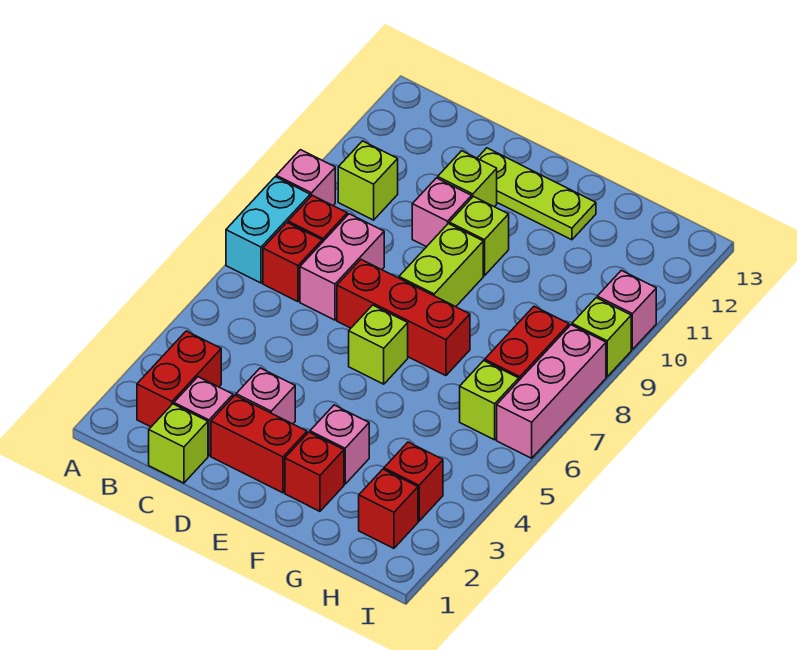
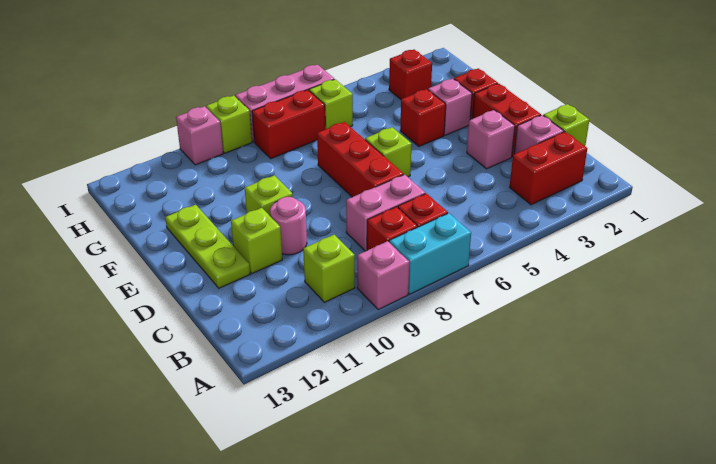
pink brick D10 level 1 -> pink round brick D10 level 1
lime brick E8:E9 level 1 -> none
red brick H2 level 1 -> red brick F4 level 1

